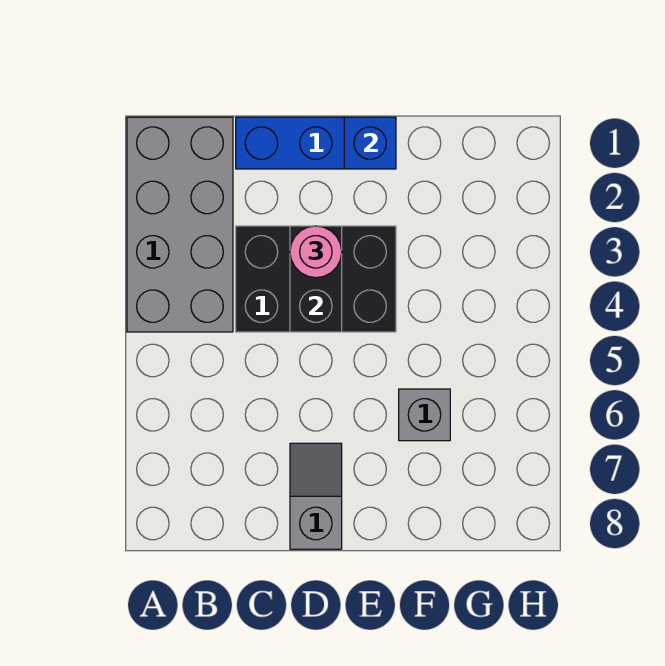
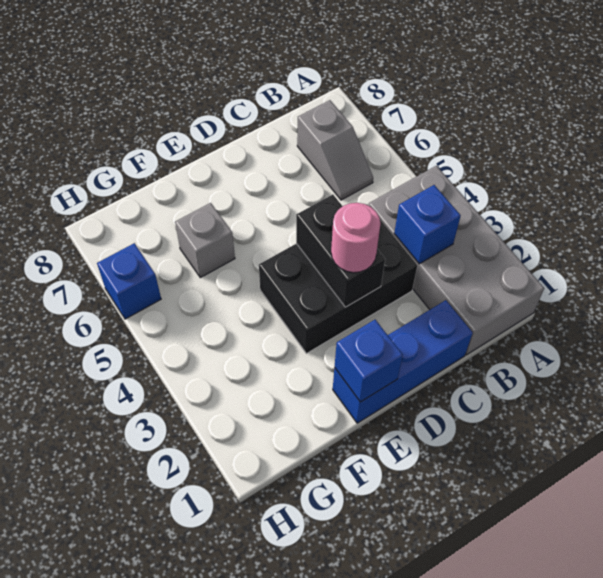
none -> blue brick B3 level 2
grey slope D7:D8 level 1 top 8 -> grey slope B6:B7 level 1 top 7
none -> blue brick H6 level 1

